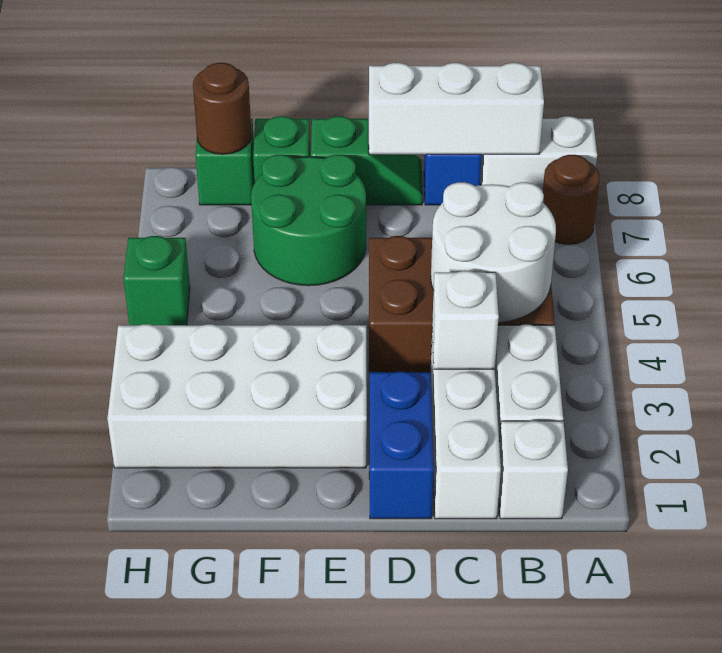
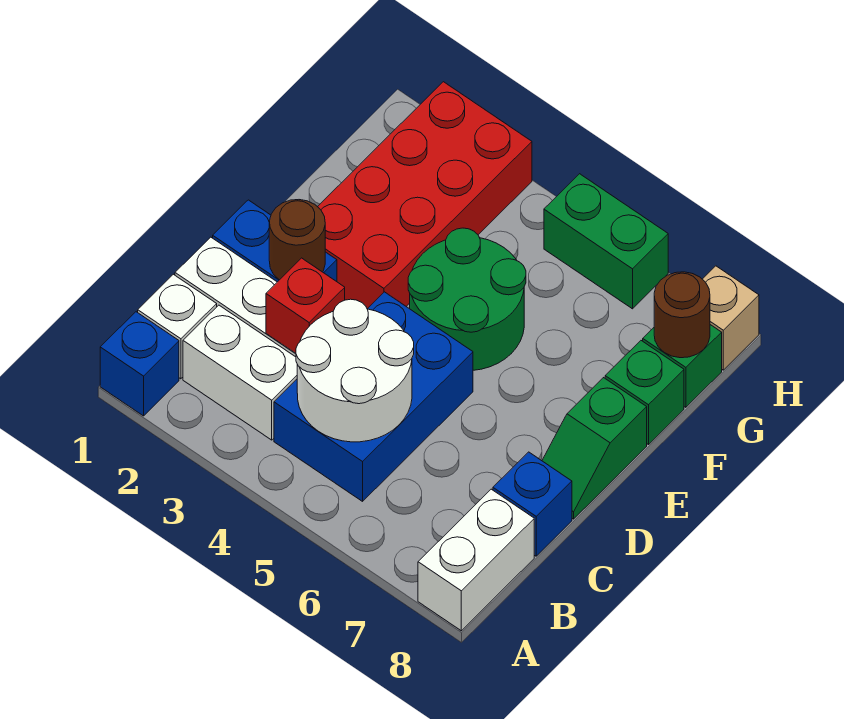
none -> blue brick A1 level 1
brown round brick A7 level 1 -> brown round brick D2 level 2
brown brick B4:D5 level 1 -> blue brick B4:D5 level 1
white brick B8:D8 level 2 -> none
white brick C3 level 2 -> red brick C3 level 2
white brick E2:H3 level 1 -> red brick E2:H3 level 1
green round brick E6:F7 level 1 -> green round brick E4:F5 level 1
green brick H5 level 1 -> green brick H5:H6 level 1
none -> tan brick H8 level 1

